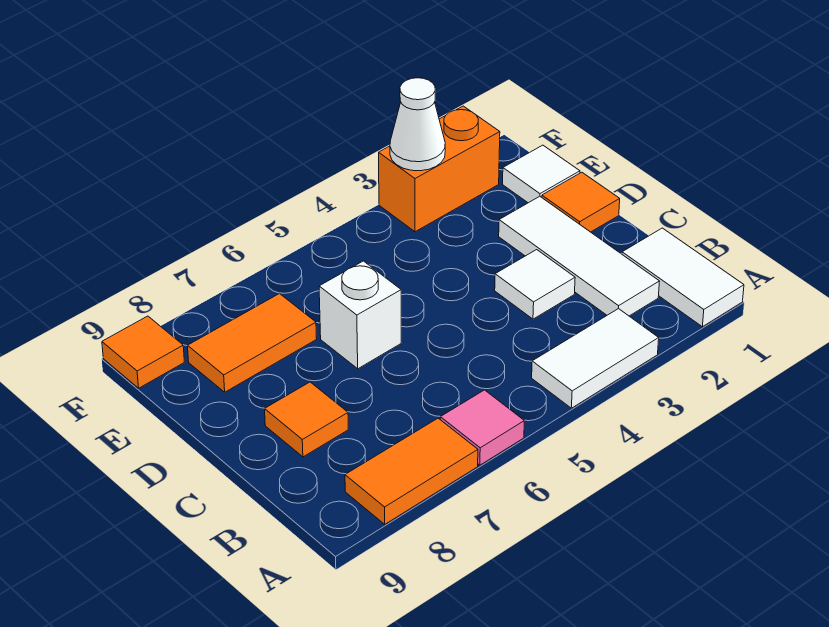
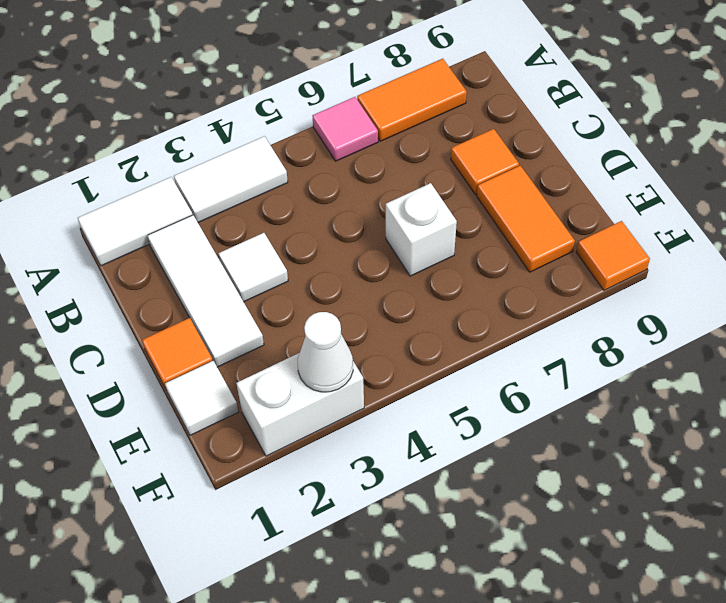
white tile A1:B1 level 1 -> white tile A1:A2 level 1
orange tile E7:E8 level 1 -> orange tile D8:E8 level 1
orange brick F2:F3 level 1 -> white brick F2:F3 level 1

